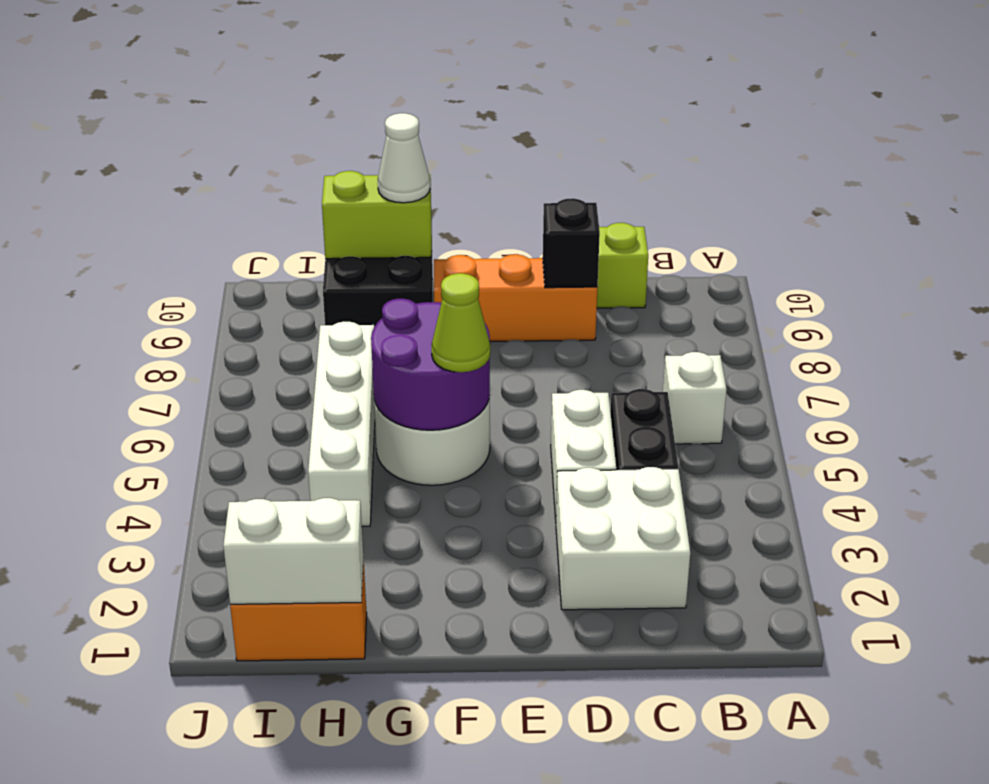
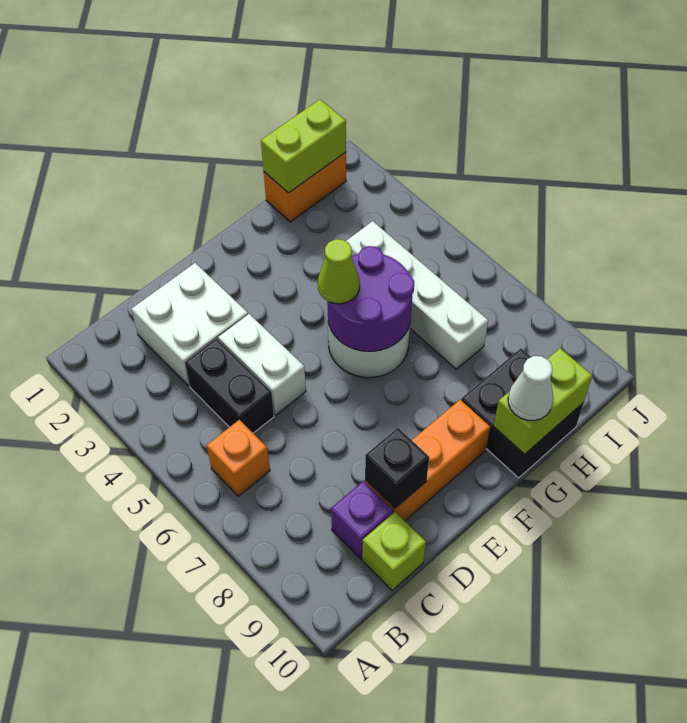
white brick B6 level 1 -> orange brick B6 level 1
none -> purple brick C9 level 1
white brick H1:I1 level 2 -> lime brick H1:I1 level 2

